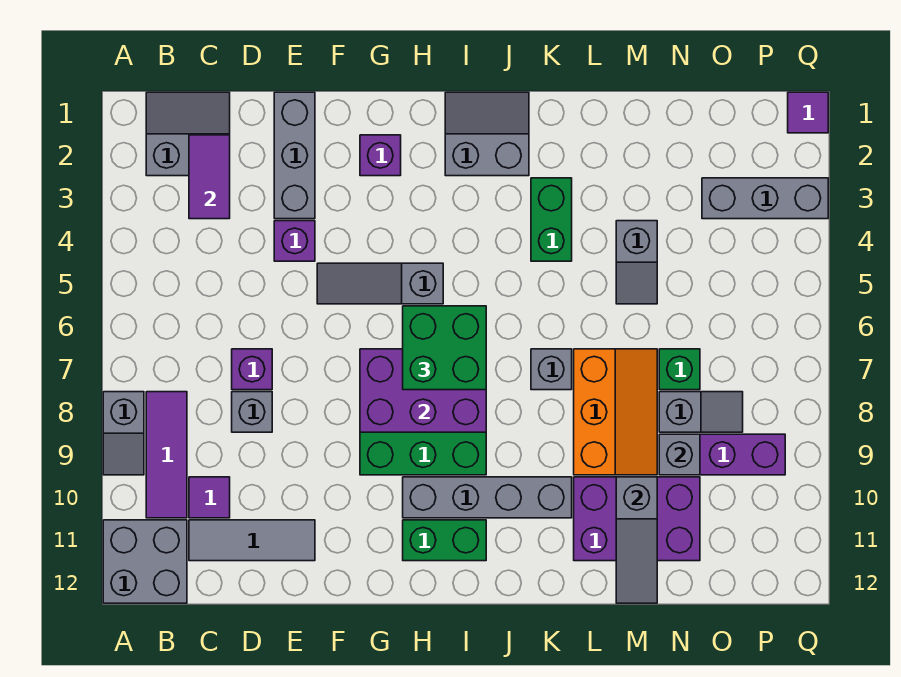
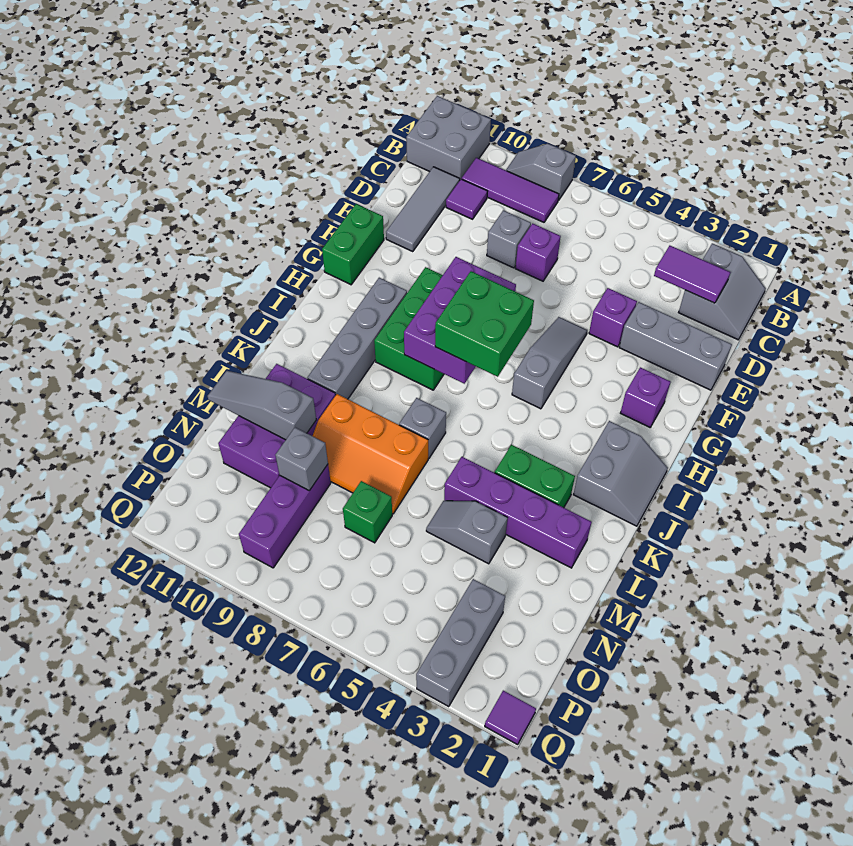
green brick H11:I11 level 1 -> green brick F12:G12 level 1
none -> purple brick L2:L5 level 1
grey slope N8:O8 level 1 top N -> none

